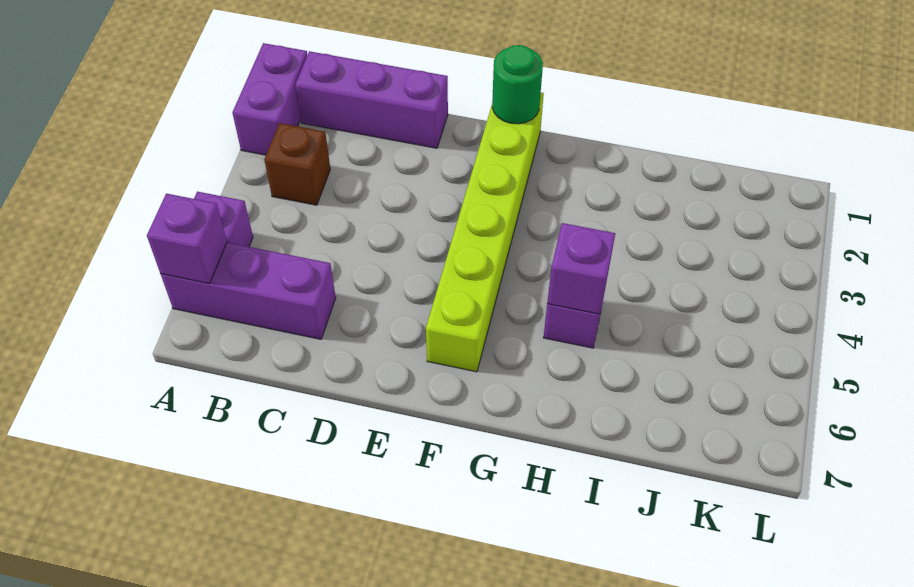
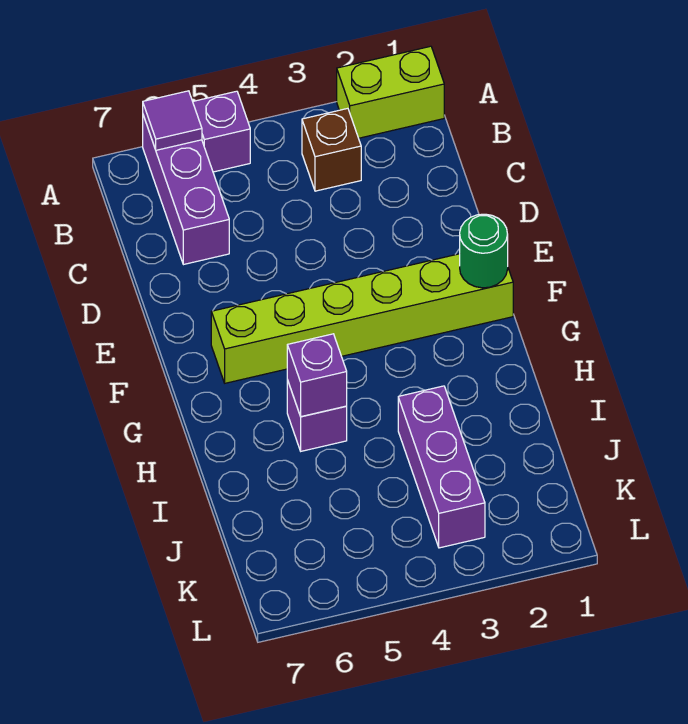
purple brick A1:A2 level 1 -> lime brick A1:A2 level 1
purple brick A6 level 2 -> purple tile A6 level 2
purple brick B1:D1 level 1 -> purple brick I3:K3 level 1

